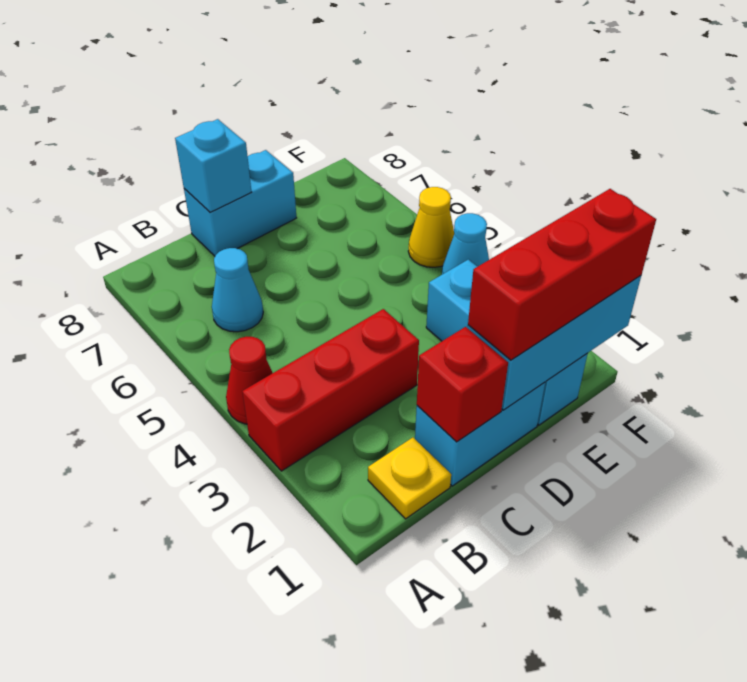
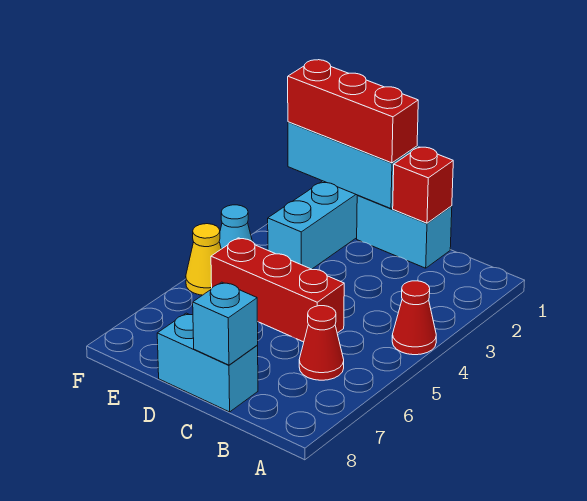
red brick A3:C3 level 1 -> red brick C5:E5 level 1
yellow plate B1 level 1 -> none
cyan cone B6 level 1 -> red cone B6 level 1

